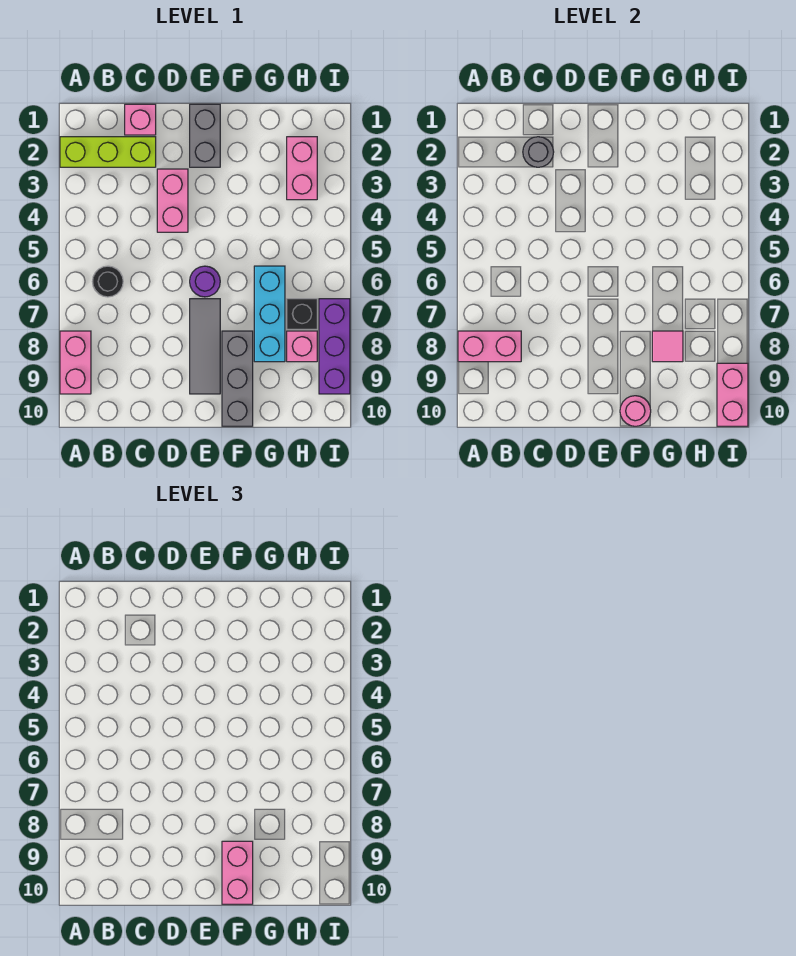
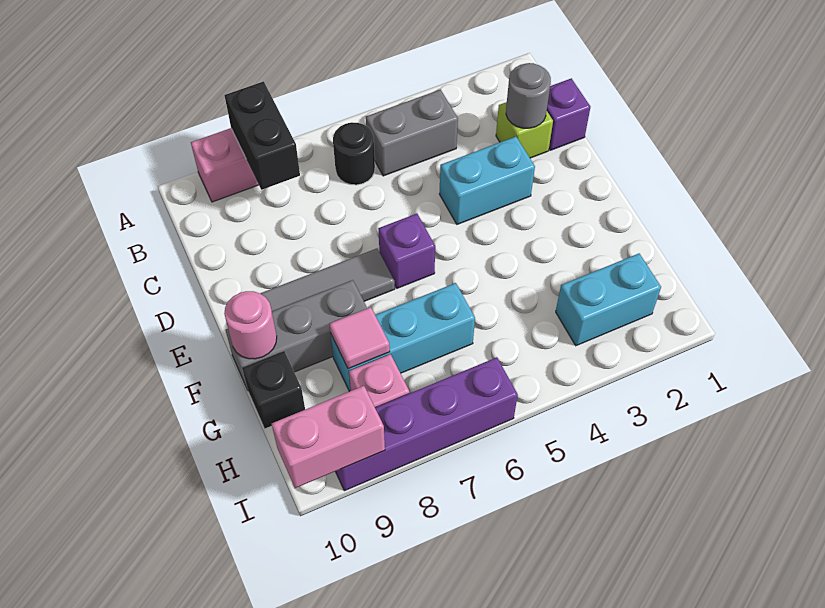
lime brick A2:C2 level 1 -> lime brick C2 level 1
pink brick A8:B8 level 2 -> black brick A8:B8 level 2
pink brick C1 level 1 -> purple brick C1 level 1
pink brick D3:D4 level 1 -> cyan brick D3:D4 level 1
grey brick E1:E2 level 1 -> grey brick B4:B5 level 1
purple round brick E6 level 1 -> purple brick E6 level 1
pink brick F9:F10 level 3 -> none
pink brick H2:H3 level 1 -> cyan brick H2:H3 level 1
black brick H7 level 1 -> black brick G10 level 1
purple brick I7:I9 level 1 -> purple brick I6:I9 level 1

